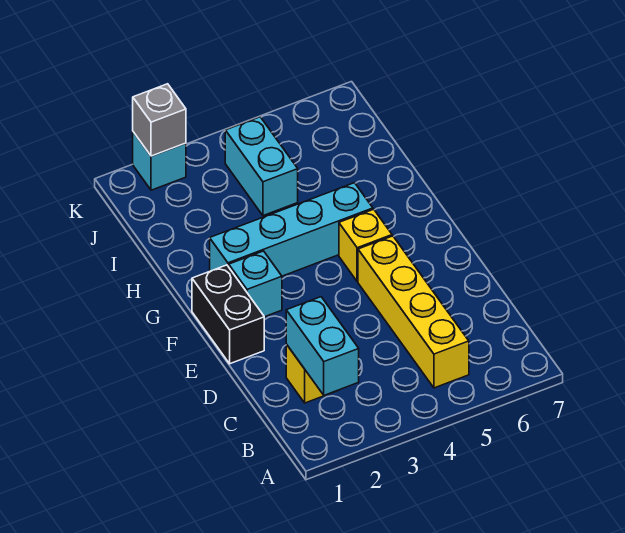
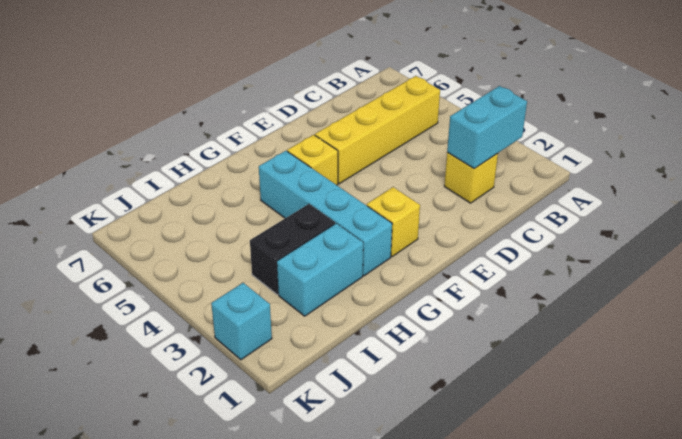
black brick E1:F1 level 1 -> black brick H3:I3 level 1
cyan brick F2 level 1 -> yellow brick F2 level 1
cyan brick I4:J4 level 1 -> cyan brick H2:I2 level 1
grey brick K2 level 2 -> none

